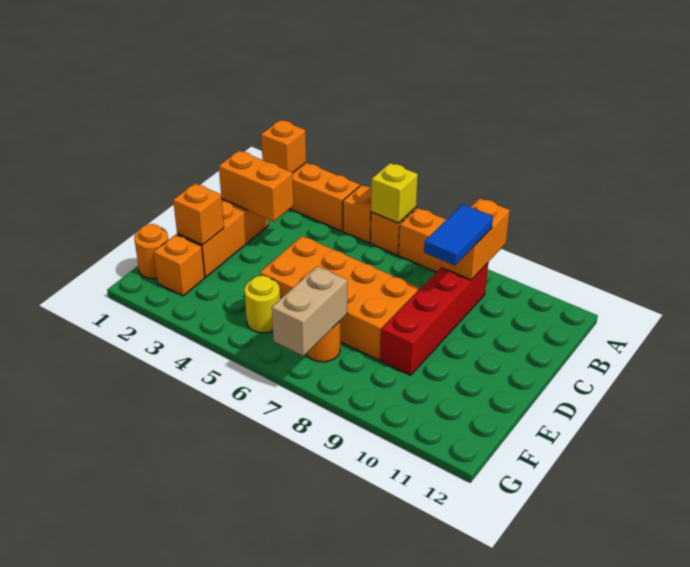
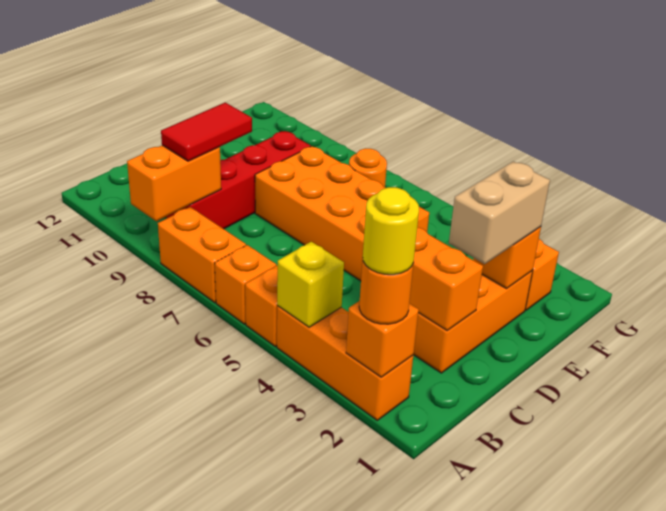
yellow brick A6 level 2 -> yellow brick A4 level 2
blue tile B9:C9 level 3 -> red tile B9:C9 level 3
orange round brick F1 level 1 -> orange round brick A2 level 3
yellow round brick F5 level 1 -> yellow round brick A2 level 4
tan brick F7:G7 level 2 -> tan brick D2:E2 level 3

